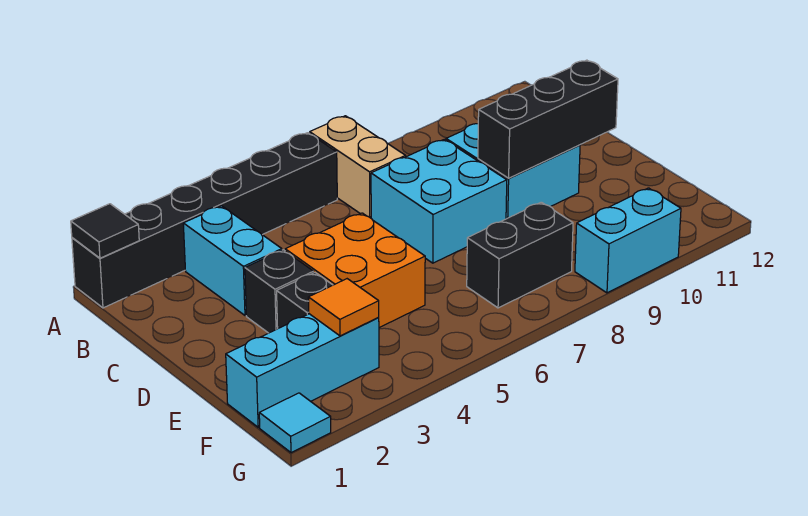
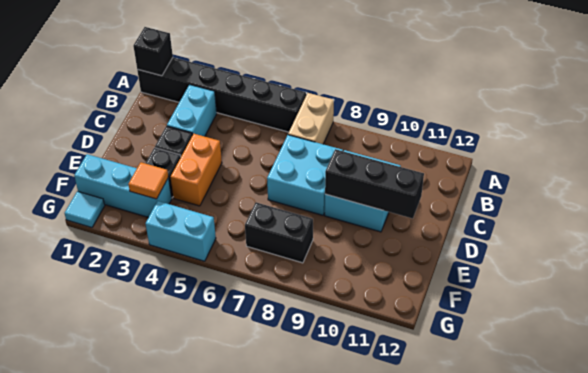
black tile A1 level 2 -> black brick A1 level 2
orange brick D4:E5 level 1 -> orange brick D4:E4 level 1
cyan brick G9:G10 level 1 -> cyan brick G4:G5 level 1

